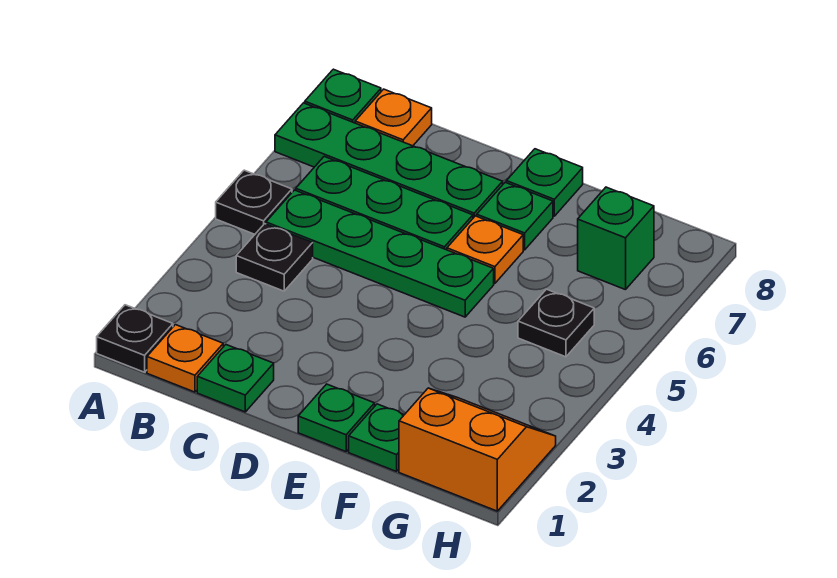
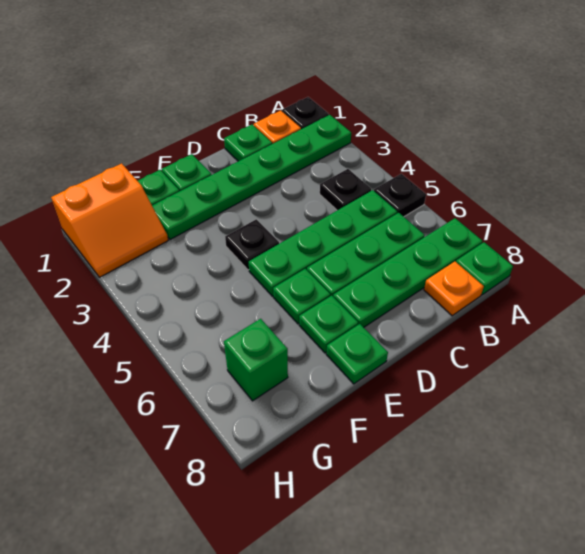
none -> green plate A2:F2 level 1
orange plate E6 level 1 -> green plate E6 level 1
black plate G5 level 1 -> black plate E4 level 1

